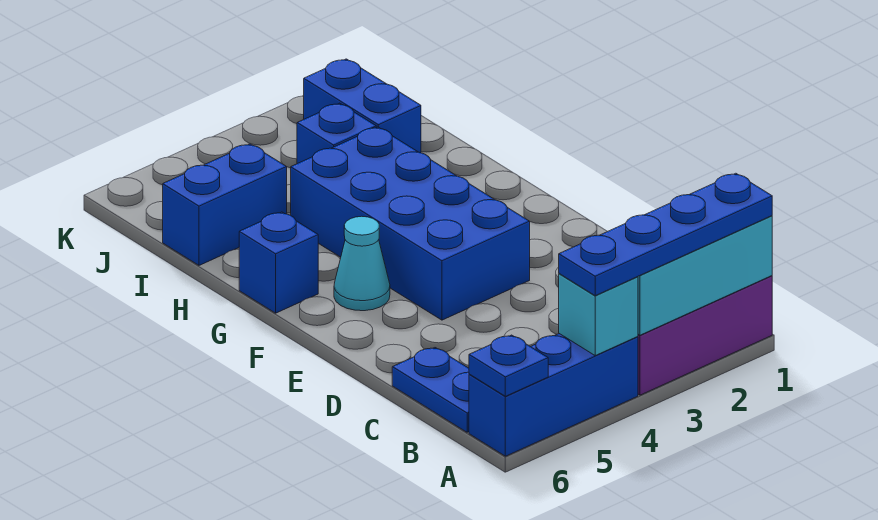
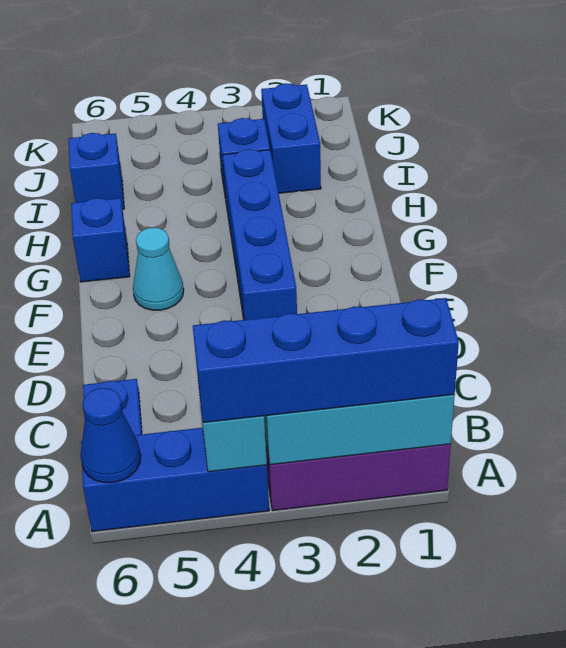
blue plate A1:A4 level 3 -> blue brick A1:A4 level 3
blue plate A6 level 2 -> blue cone A6 level 2
blue brick E3:H4 level 1 -> blue brick E3:H3 level 1
blue brick I5:I6 level 1 -> blue brick I6 level 1

